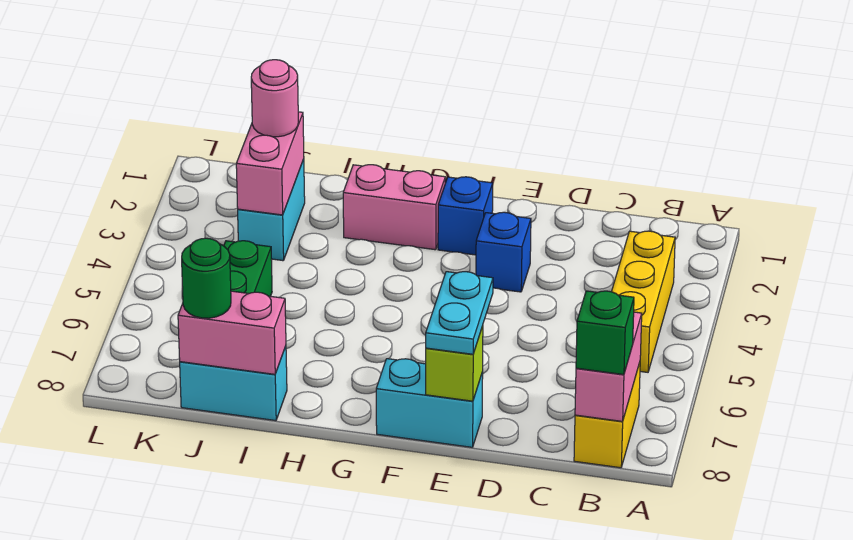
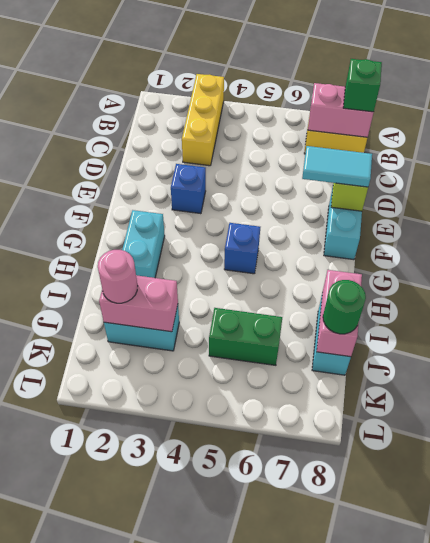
yellow brick B3:B5 level 1 -> yellow brick A3:C3 level 1
cyan plate E7:E8 level 3 -> cyan tile E7:E8 level 3
blue brick F2 level 1 -> blue brick G5 level 1
pink brick G2:H2 level 1 -> cyan brick G2:H2 level 1

